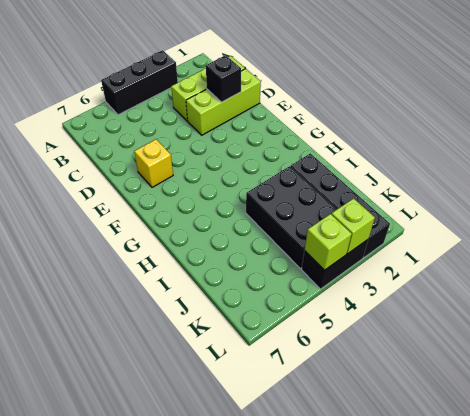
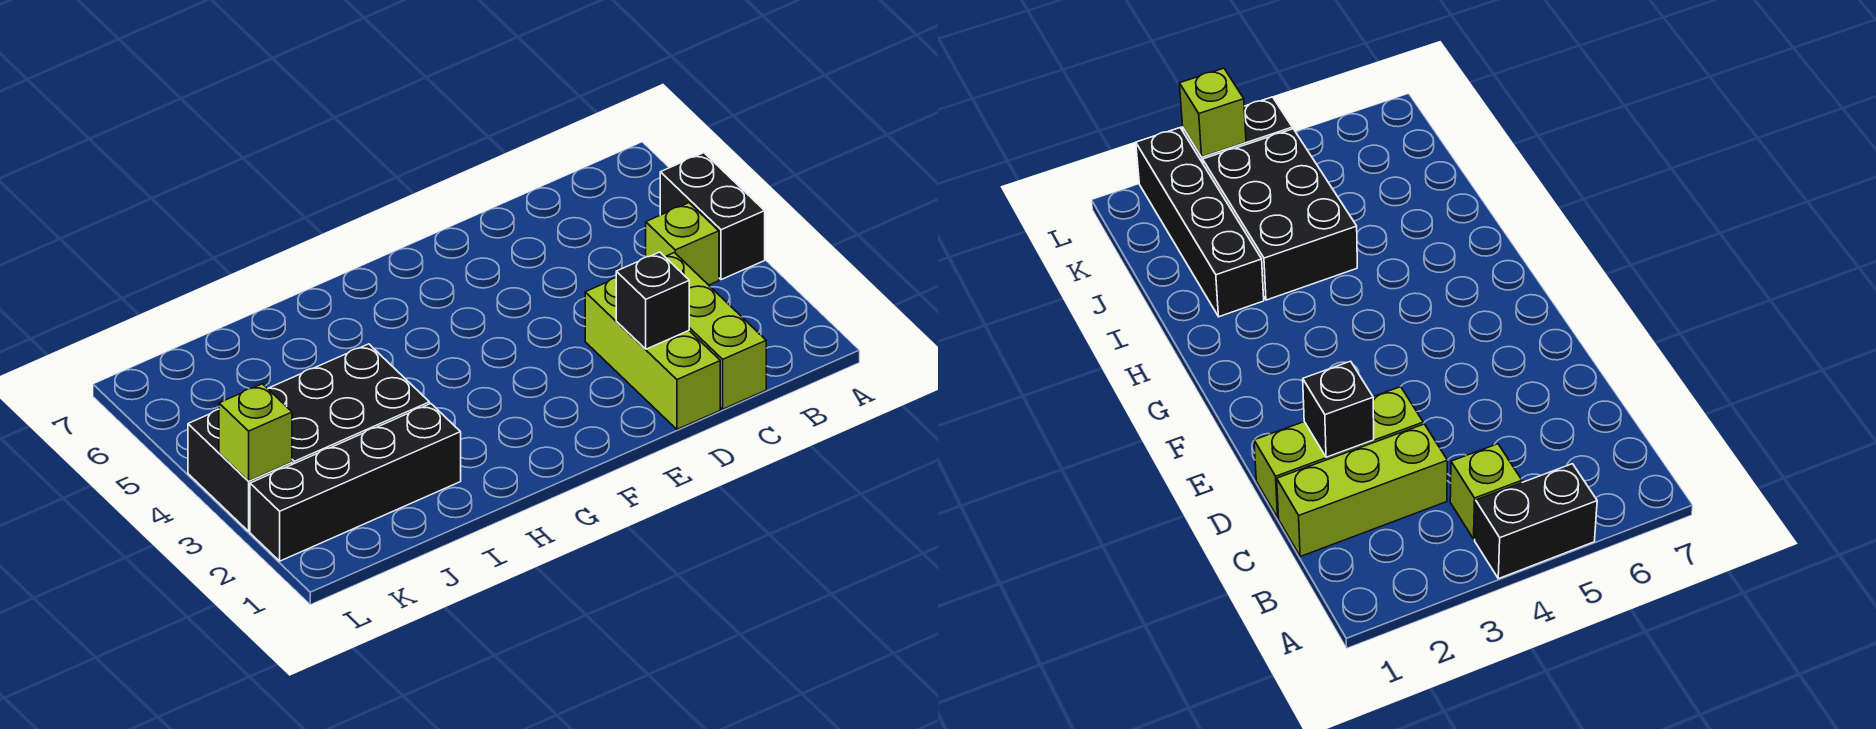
black brick A3:A5 level 1 -> black brick A4:A5 level 1
yellow brick E6 level 1 -> none
lime brick L4 level 2 -> lime brick B4 level 1

